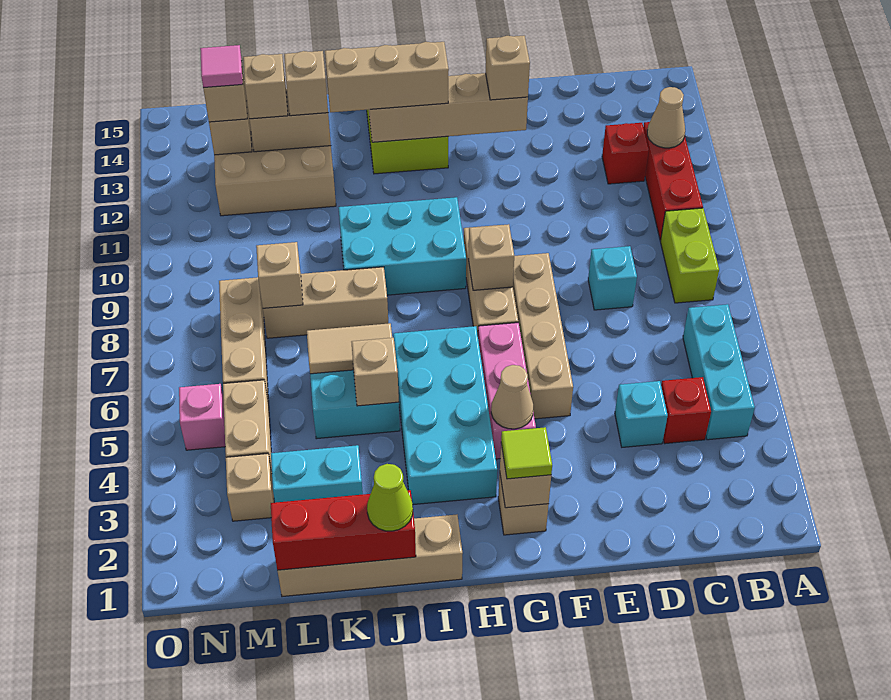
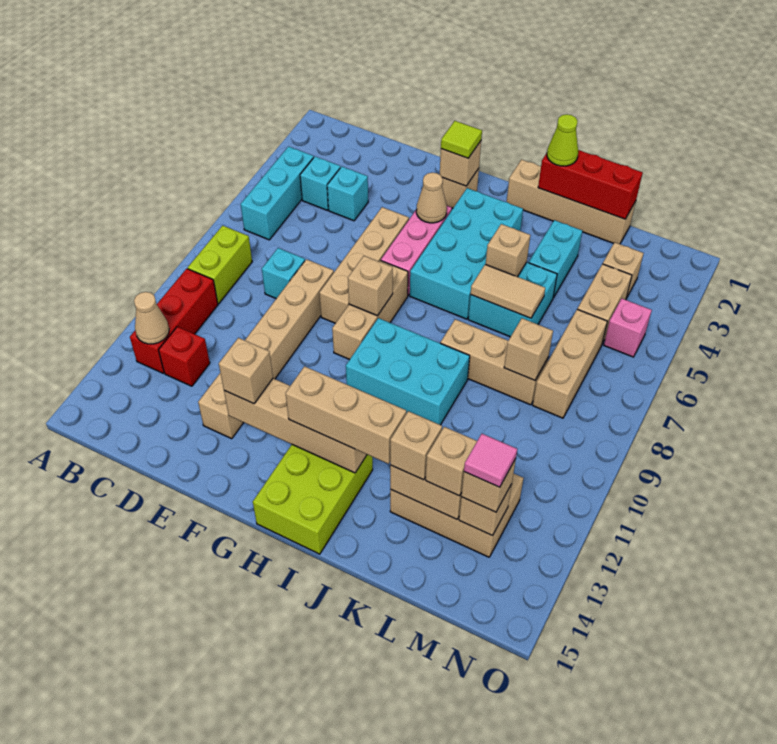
red brick C4 level 1 -> cyan brick C4 level 1
none -> tan brick E8:E13 level 1
cyan brick K3:L3 level 1 -> cyan brick K3:K4 level 1

